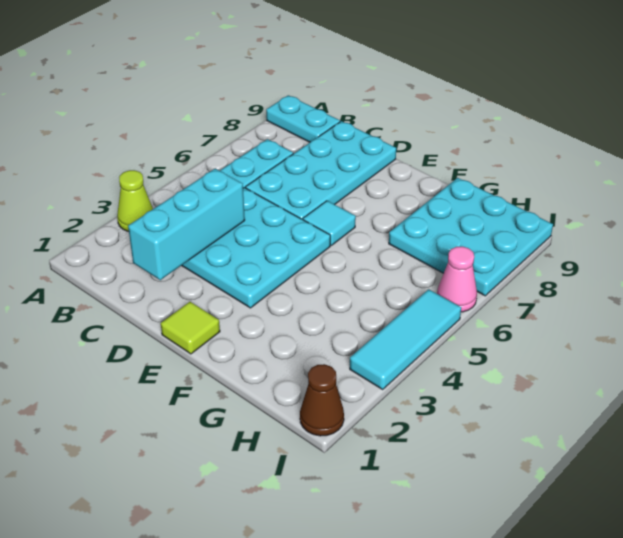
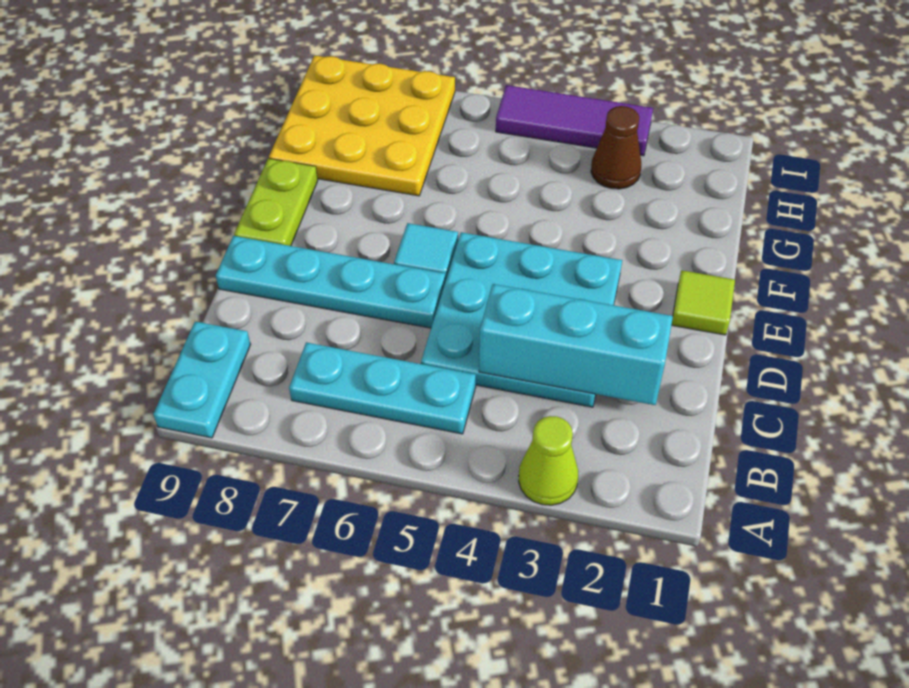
cyan plate C6:D9 level 1 -> cyan plate D6:D9 level 1
none -> lime plate E9:F9 level 1
cyan plate G7:I9 level 1 -> yellow plate G7:I9 level 1
brown cone I1 level 1 -> brown cone H3 level 1
cyan tile I3:I5 level 1 -> purple tile I3:I5 level 1
pink cone I6 level 1 -> none

